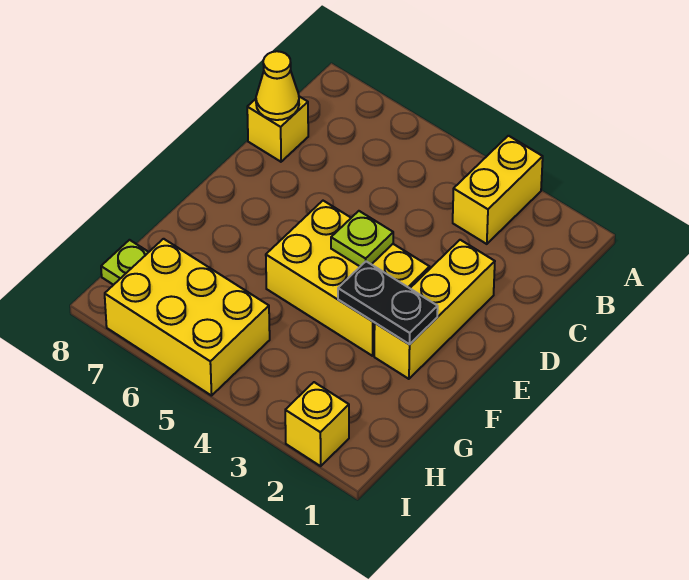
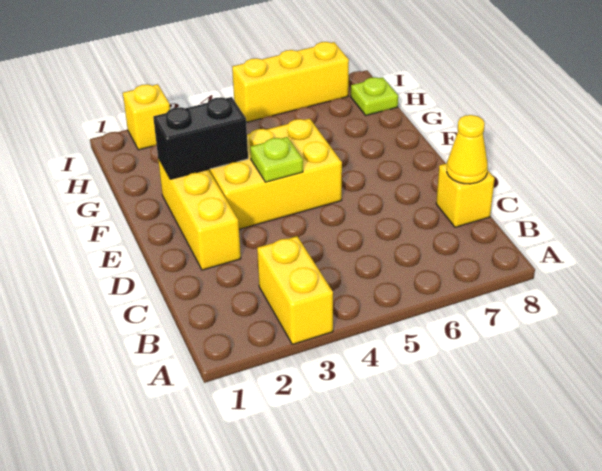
black plate F2:F3 level 2 -> black brick F2:F3 level 2
yellow brick H5:I7 level 1 -> yellow brick I5:I7 level 1

